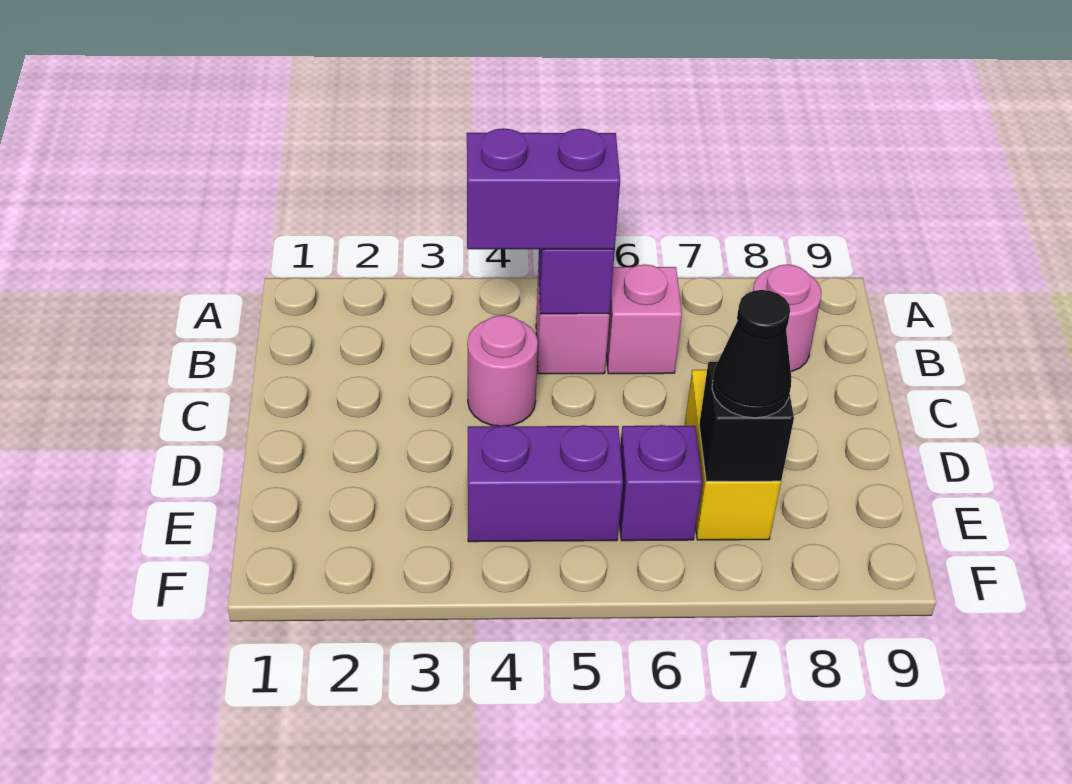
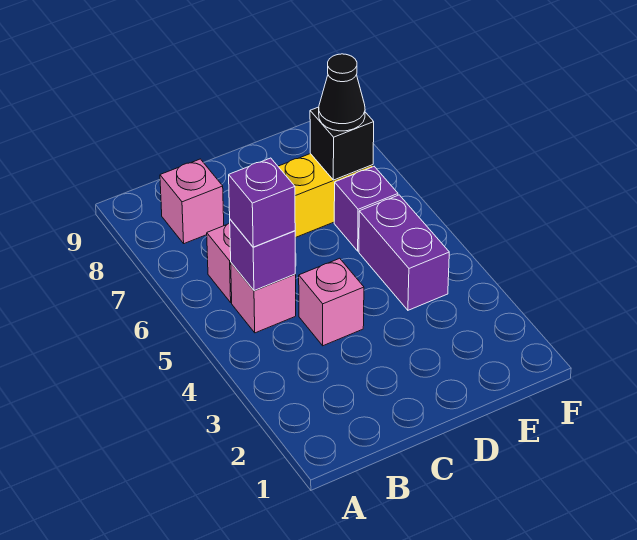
purple brick B4:B5 level 3 -> purple brick B5 level 3
pink round brick B8 level 1 -> pink brick B8 level 1
pink round brick C4 level 1 -> pink brick C4 level 1

